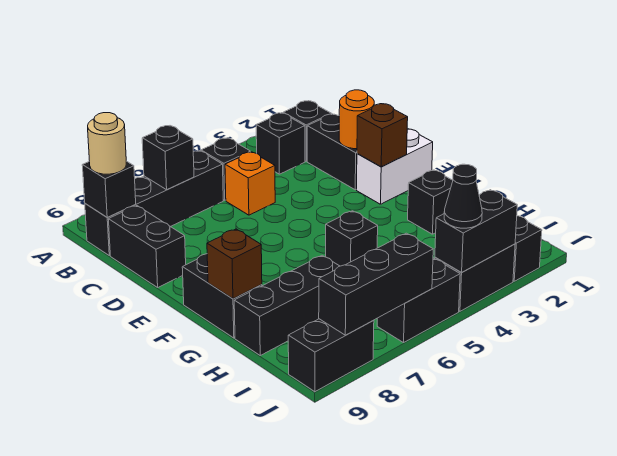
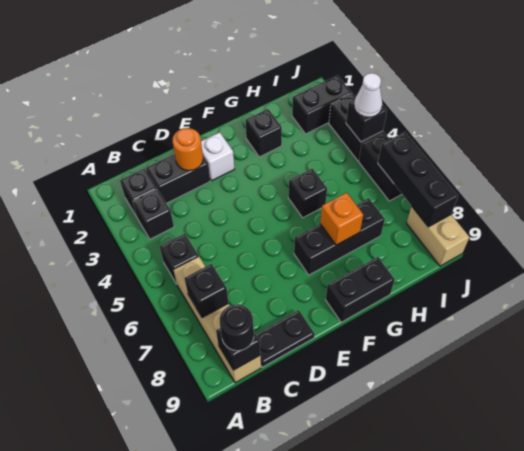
black brick B6:B9 level 1 -> tan brick B6:B9 level 1
tan round brick B9 level 3 -> black round brick B9 level 3
orange brick C5 level 1 -> orange brick G7 level 2
black brick C9:D9 level 1 -> black plate C9:D9 level 1
white brick E1:E2 level 1 -> white brick E2 level 1
brown brick E2 level 2 -> none
brown brick G9 level 2 -> none
black brick H7:H9 level 1 -> black brick F7:H7 level 1
black brick J3:J4 level 2 -> black brick J4 level 2
black cone J4 level 3 -> white cone J4 level 3
black brick J8:J9 level 1 -> tan brick J8:J9 level 1

